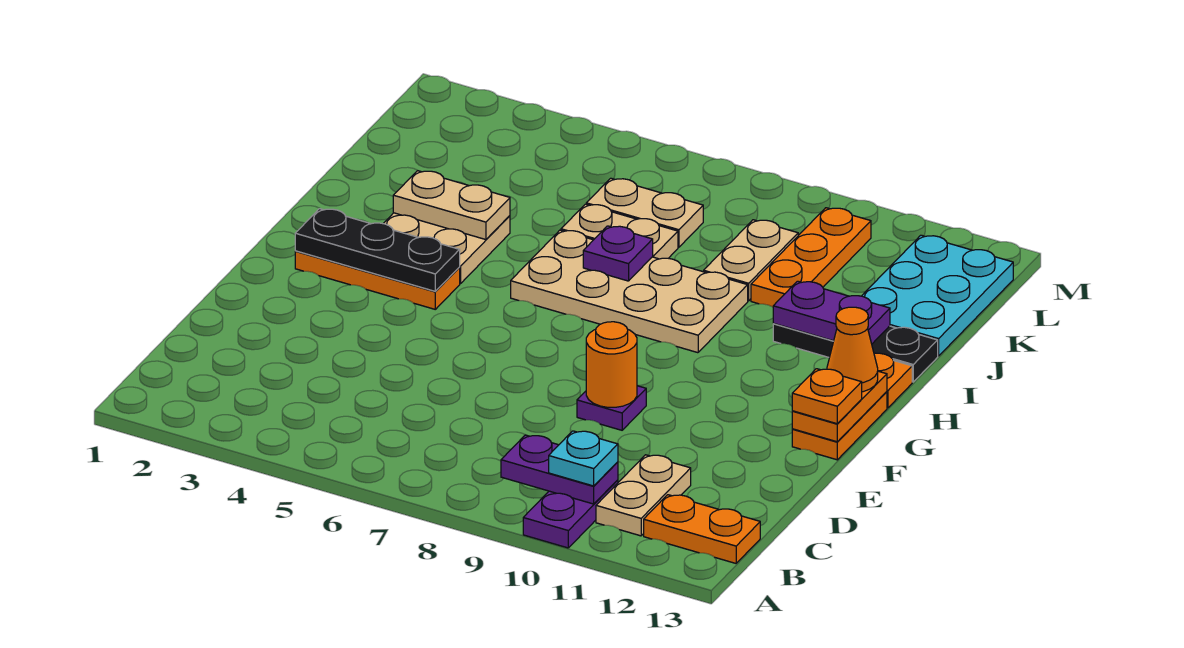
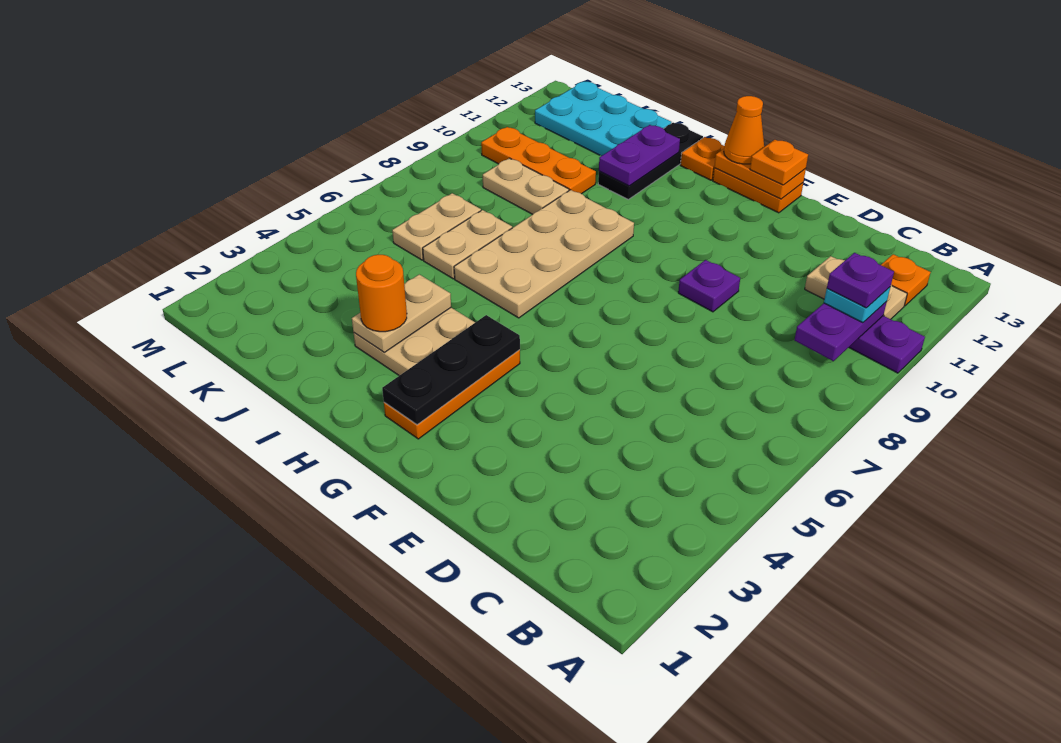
orange plate B12:B13 level 1 -> orange plate B12 level 1
orange round brick E9 level 2 -> orange round brick I3 level 3
purple plate I7 level 2 -> purple plate B10 level 4

